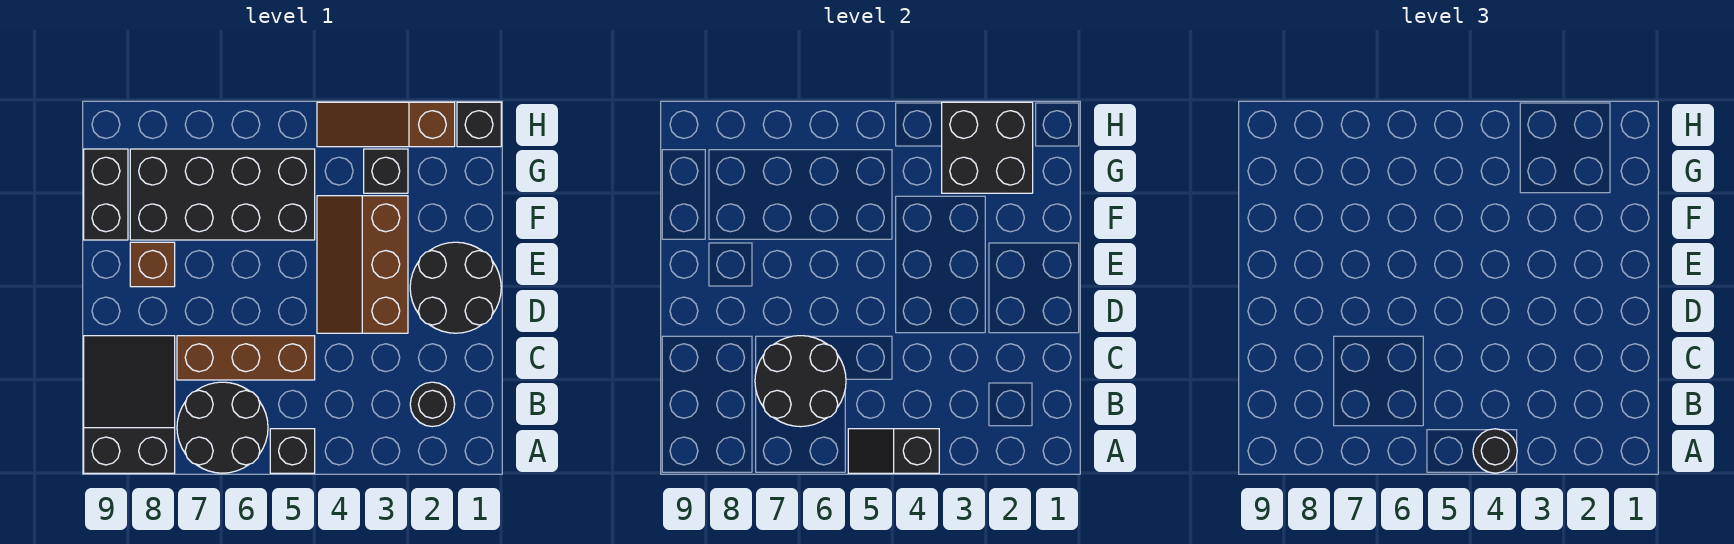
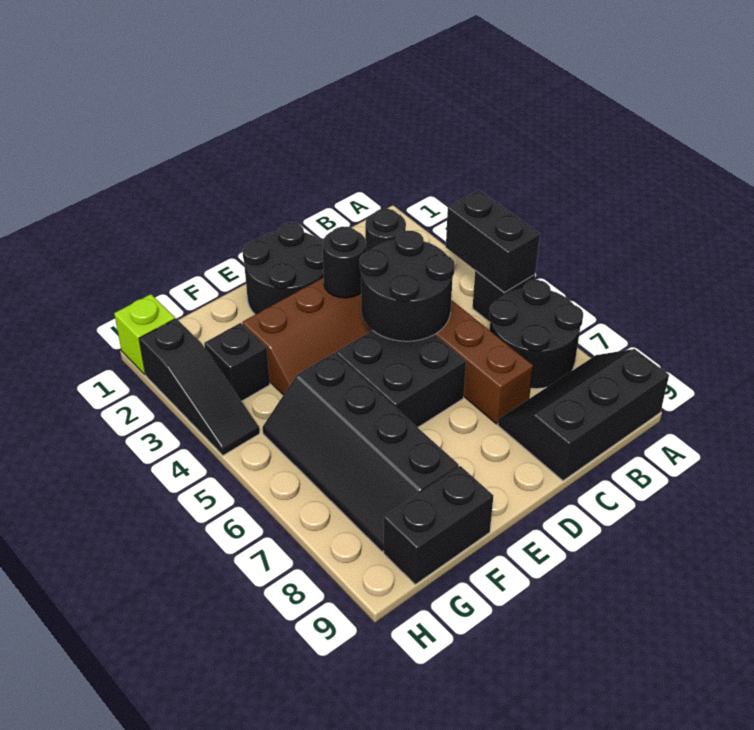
black slope A4:A5 level 2 top 4 -> black brick A4:A5 level 2
black round brick A4 level 3 -> black round brick D3 level 2
black slope A8:C9 level 1 top A -> black slope A8:C9 level 1 top 9
black round brick B6:C7 level 2 -> black round brick C4:D5 level 2
brown brick E8 level 1 -> none
black brick F5:G8 level 1 -> black slope F5:G8 level 1 top F
black brick G2:H3 level 2 -> black brick D5:E6 level 1
black brick H1 level 1 -> lime brick H1 level 1
brown slope H2:H4 level 1 top 2 -> black slope H2:H4 level 1 top 2

